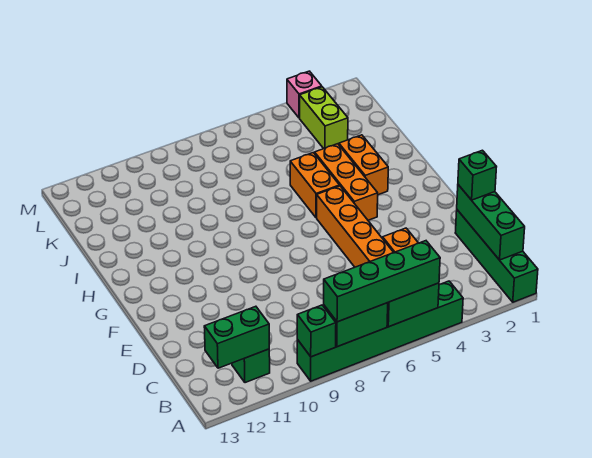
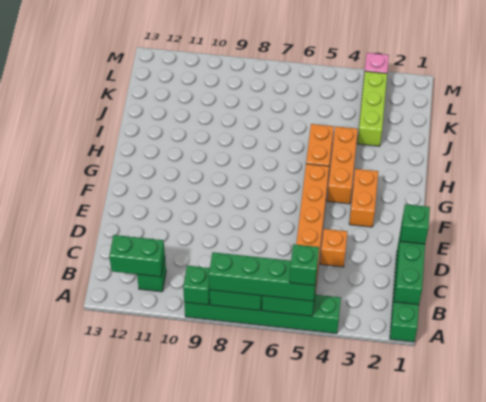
none -> green brick A5 level 4
orange brick H3:I3 level 1 -> orange brick F3:G3 level 1
lime brick K3:L3 level 1 -> lime brick J3:L3 level 1

